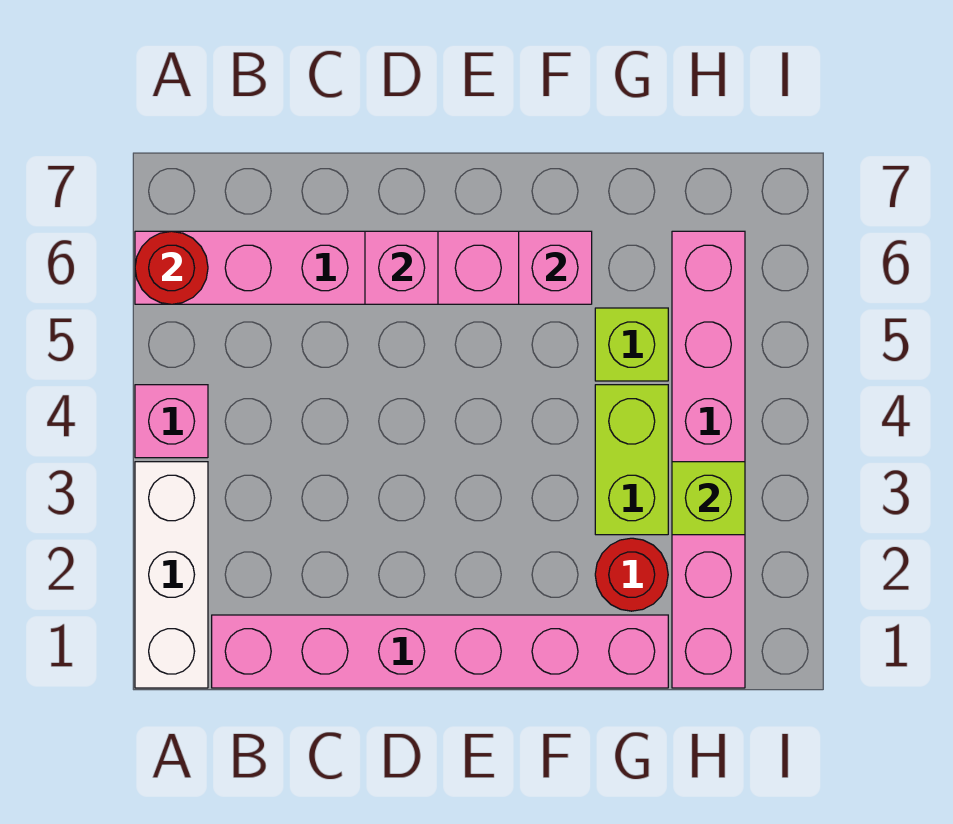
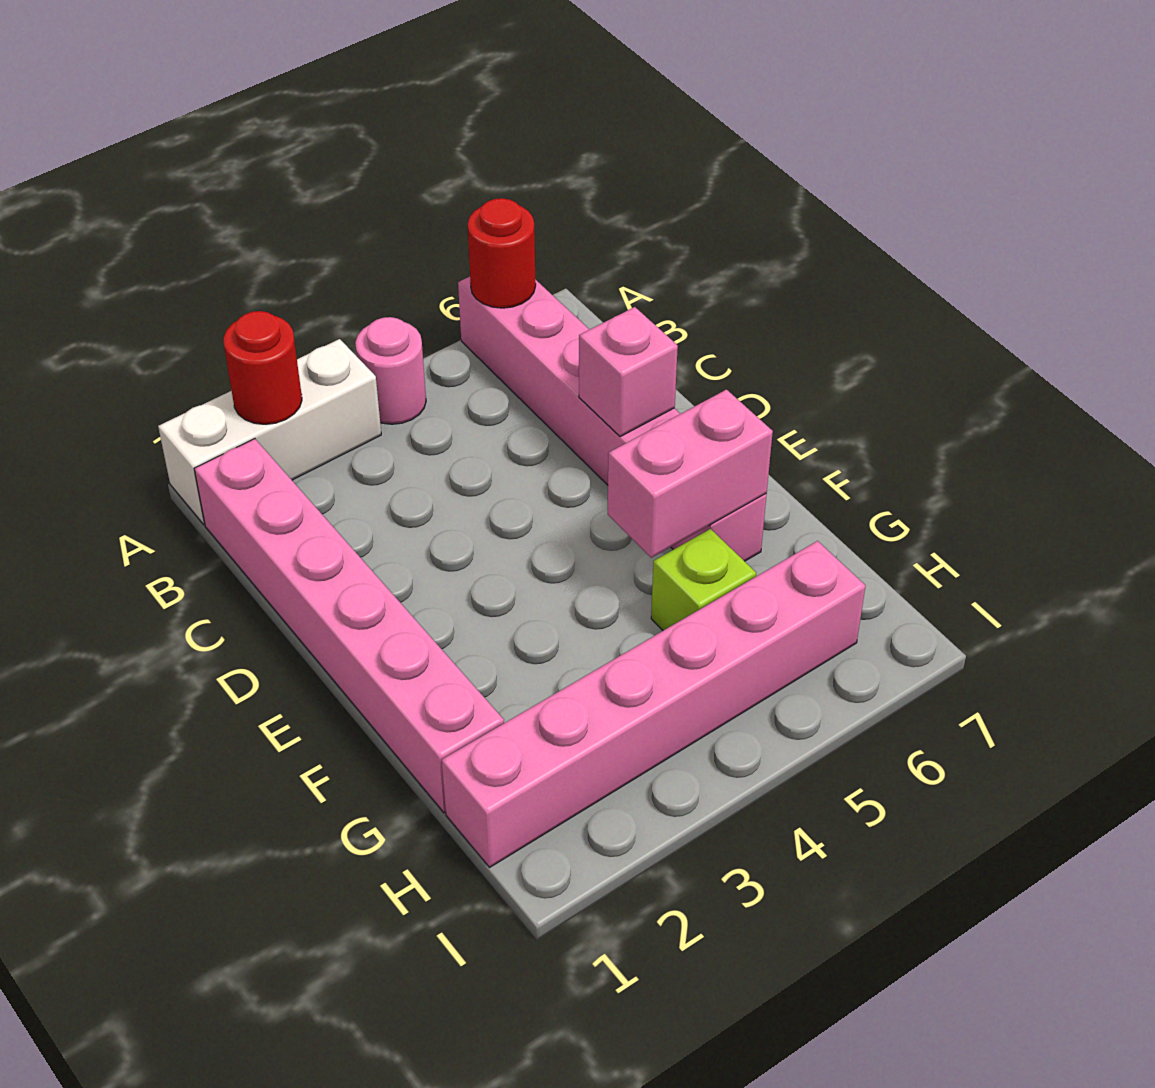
pink brick A4 level 1 -> pink round brick A4 level 1
pink brick F6 level 2 -> pink brick F5:F6 level 2
red round brick G2 level 1 -> red round brick A2 level 2
lime brick G3:G4 level 1 -> none
lime brick H3 level 2 -> none

